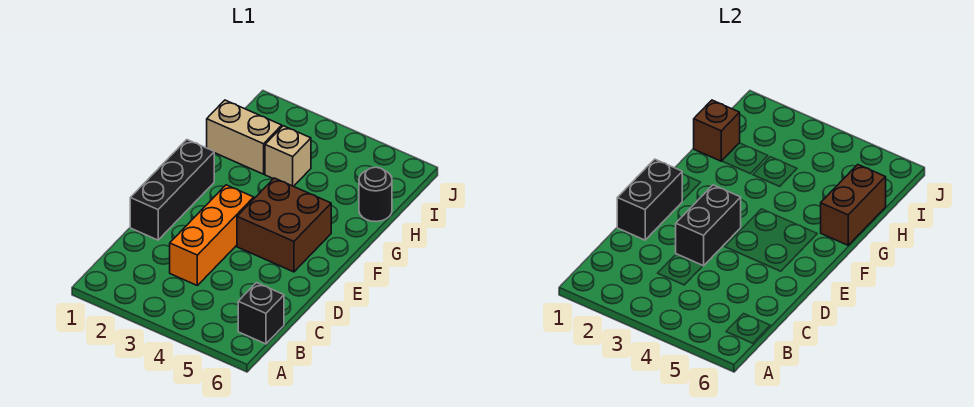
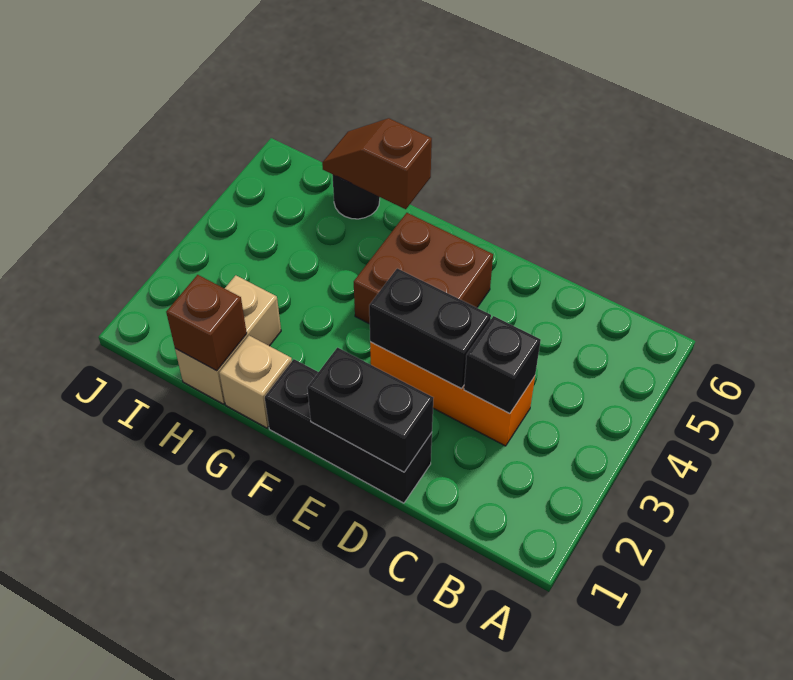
black brick B6 level 1 -> black brick C3 level 2
brown brick G6:H6 level 2 -> brown slope G6:H6 level 2 top G
tan brick H3 level 1 -> tan brick G1 level 1

